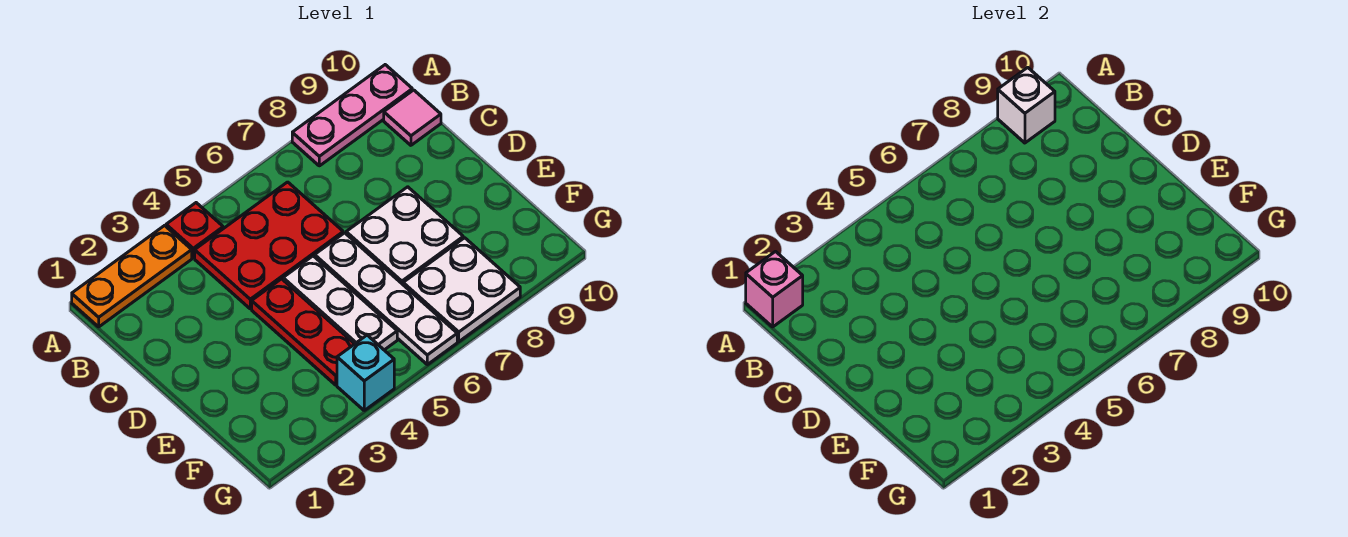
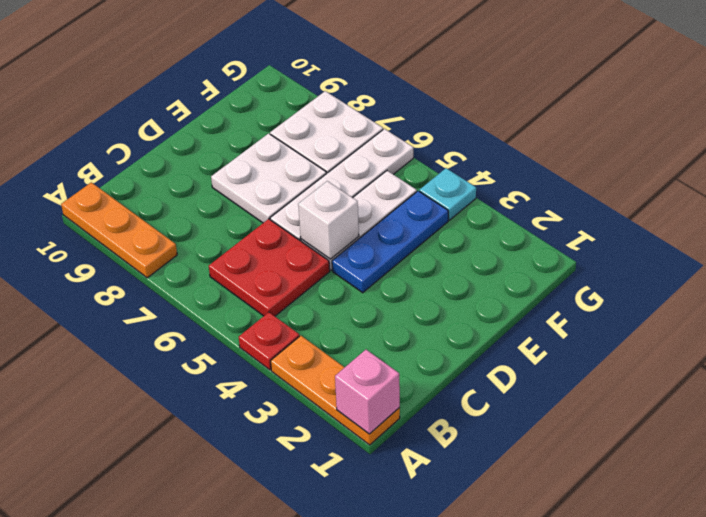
pink plate A8:A10 level 1 -> orange plate A8:A10 level 1
white brick A9 level 2 -> white brick D5 level 2
red plate B4:C6 level 1 -> red plate B5:C6 level 1
pink tile B10 level 1 -> none
red plate D4:F4 level 1 -> blue plate D4:F4 level 1
cyan brick G4 level 1 -> cyan plate G4 level 1

